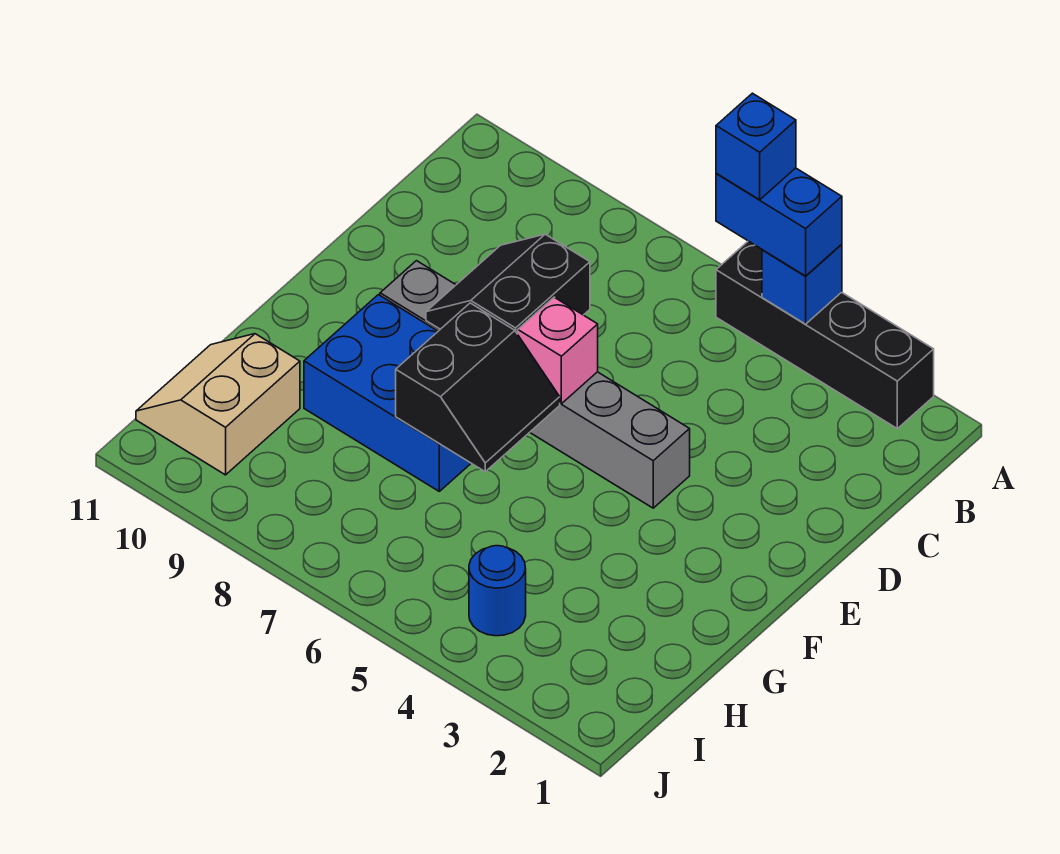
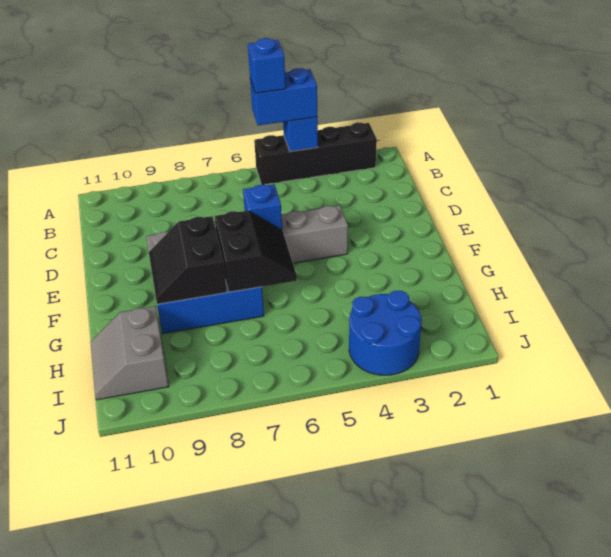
black slope D7:E8 level 2 top 7 -> black slope F8:G9 level 2 top 8
pink brick E6 level 2 -> blue brick E6 level 2
tan slope H10:I11 level 1 top 10 -> grey slope H10:I11 level 1 top 10
blue round brick I4 level 1 -> blue round brick I3:J4 level 1

